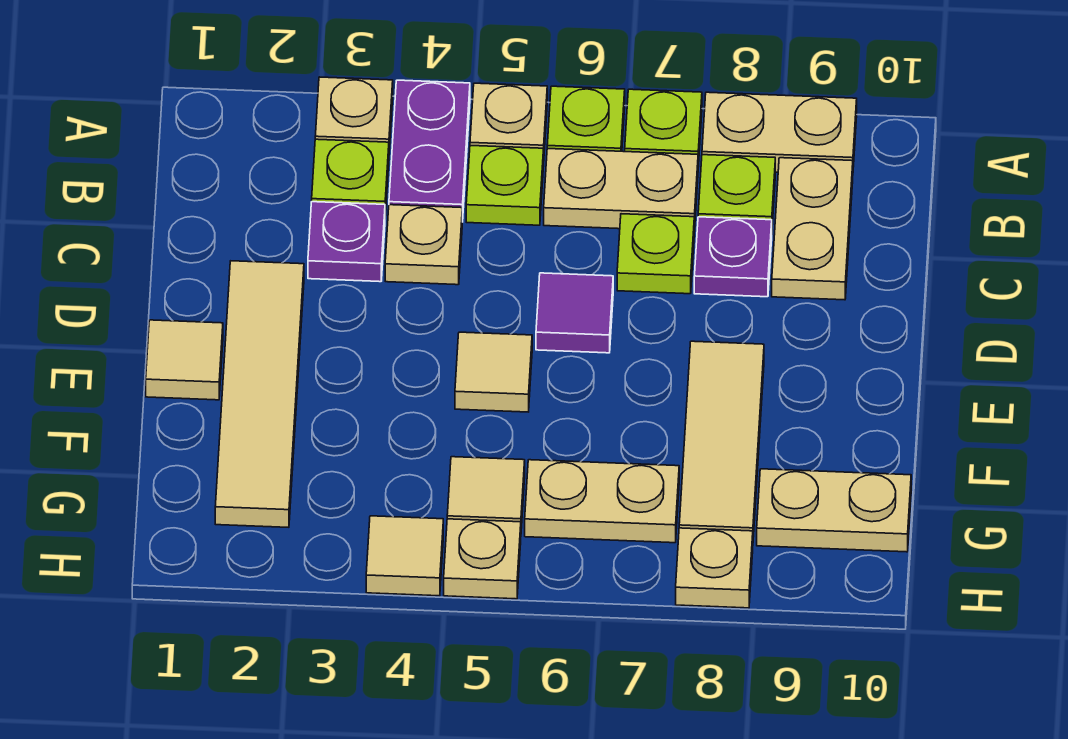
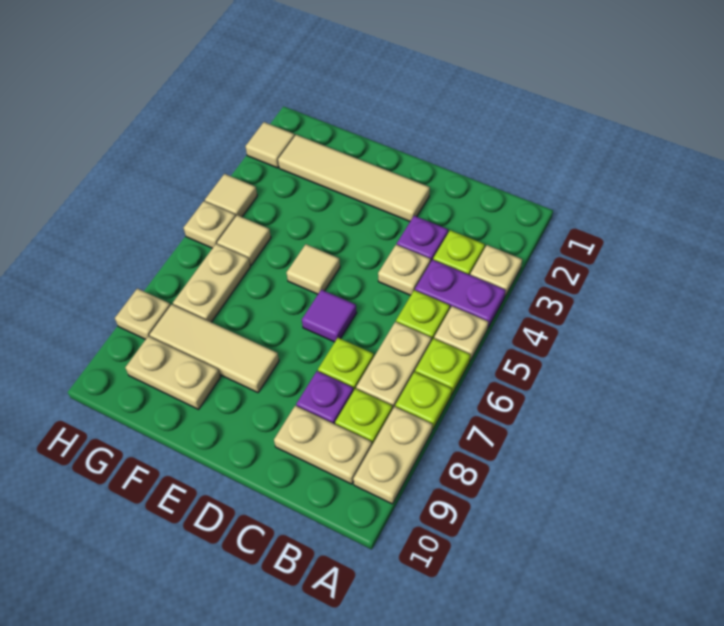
tan tile E1 level 1 -> tan tile H2 level 1
tan plate G9:G10 level 1 -> tan plate F9:G9 level 1

